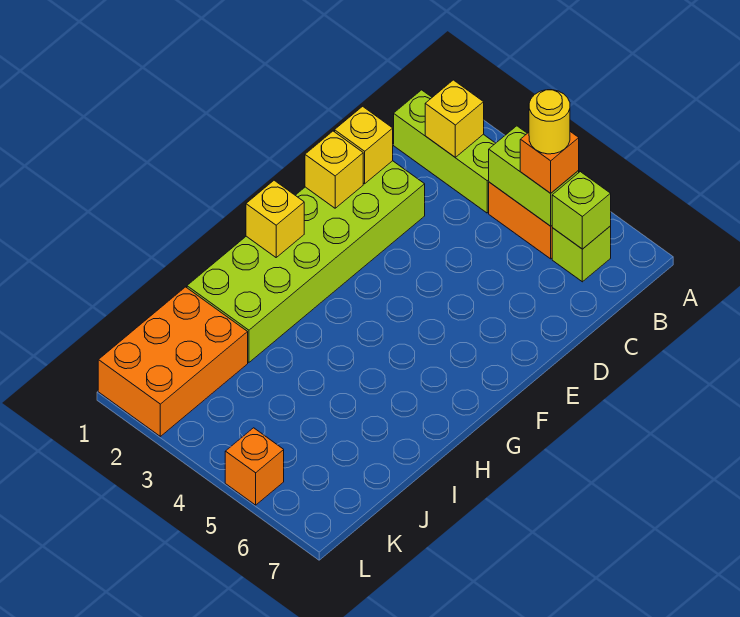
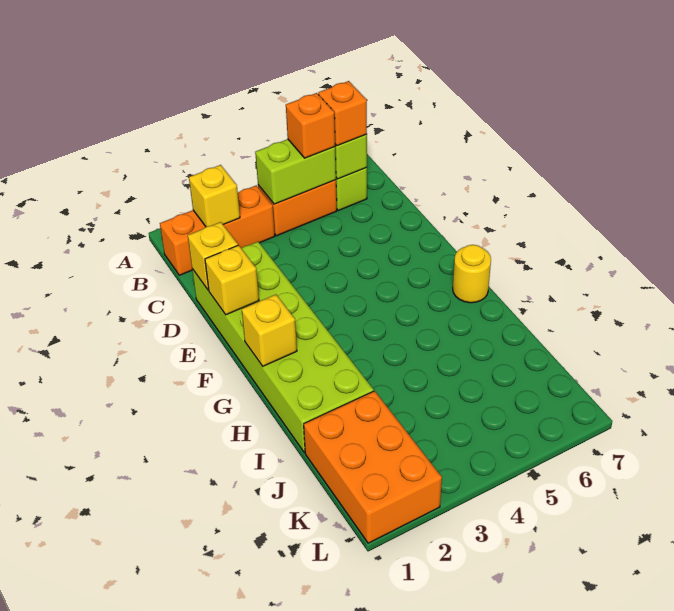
lime brick B1:B3 level 1 -> orange brick B1:B3 level 1
yellow round brick B5 level 4 -> yellow round brick G7 level 1
orange brick L5 level 1 -> orange brick B6 level 3

